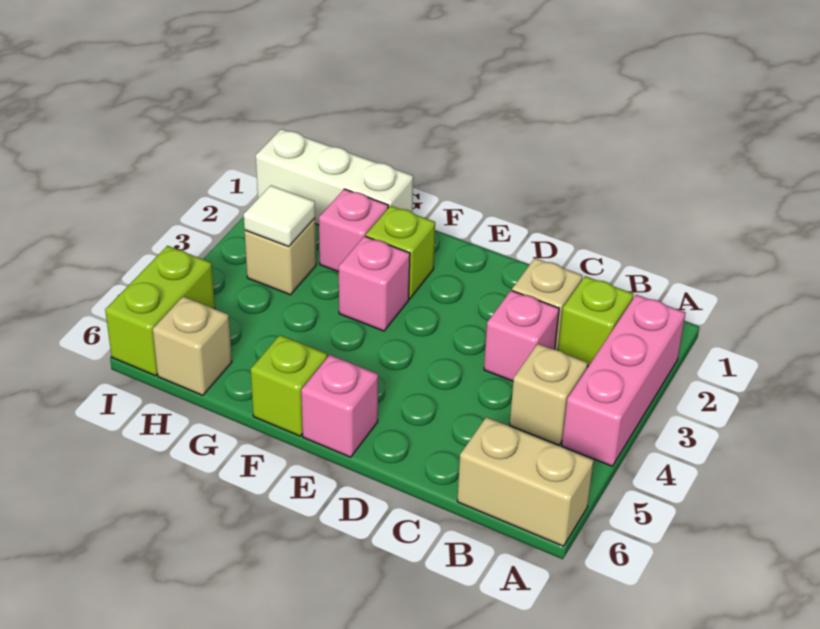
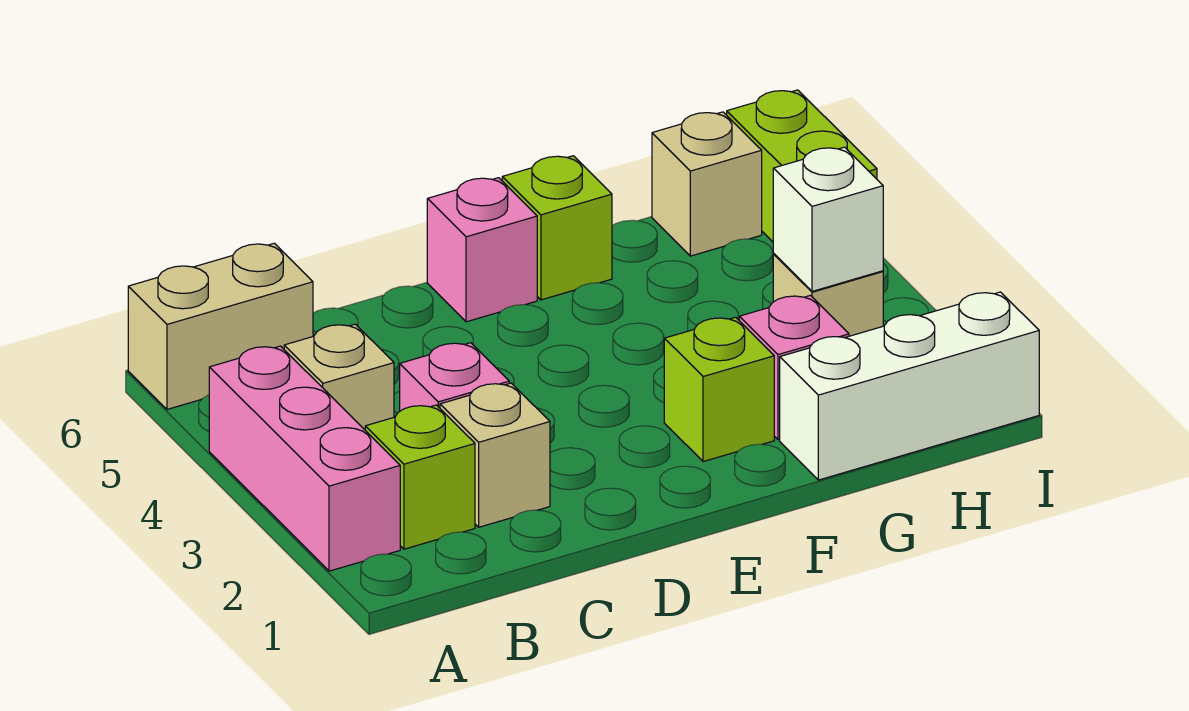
pink brick F3 level 1 -> none
white tile H3 level 2 -> white brick H3 level 2

